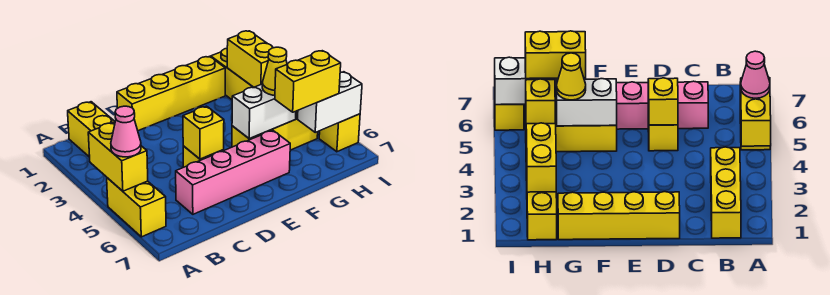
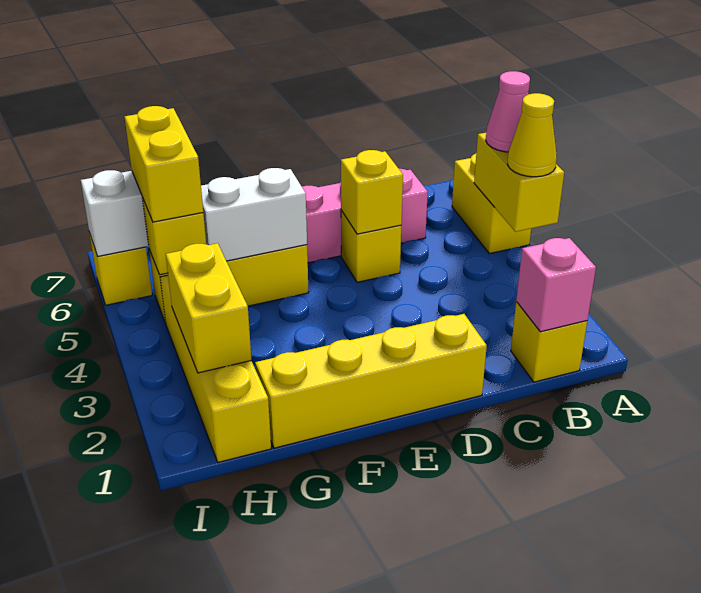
yellow brick B1:B3 level 1 -> yellow brick B1 level 1
none -> pink brick B1 level 2
yellow cone G5 level 3 -> yellow cone A4 level 3
yellow brick G6:H6 level 3 -> yellow brick H5:H6 level 3

